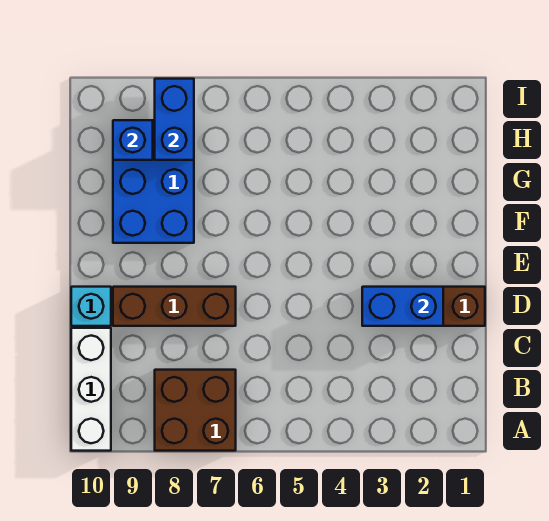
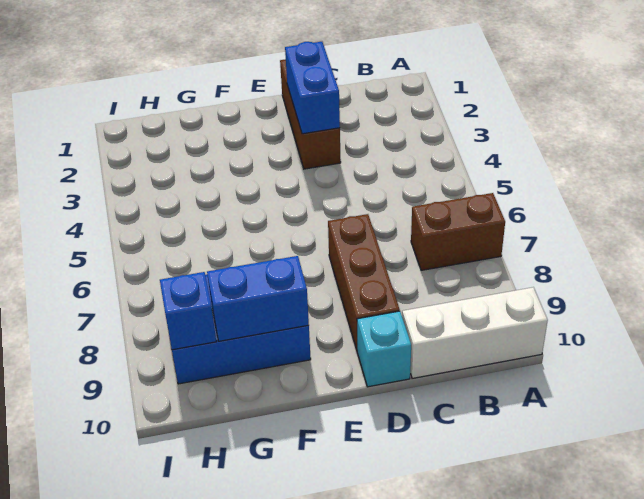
brown brick A7:B8 level 1 -> brown brick A7:B7 level 1
blue brick H8:I8 level 2 -> blue brick F9:G9 level 2

